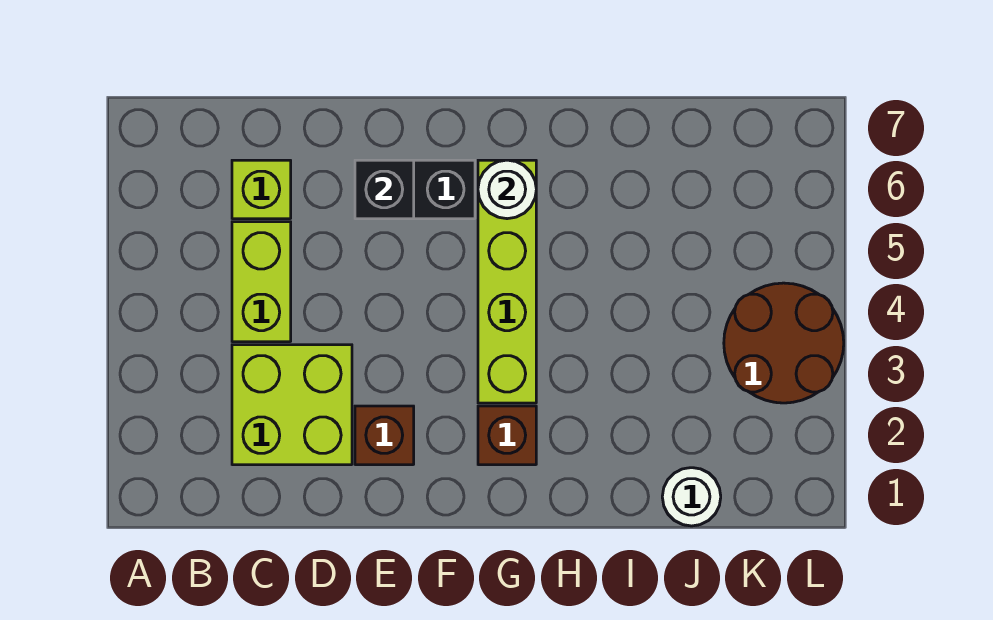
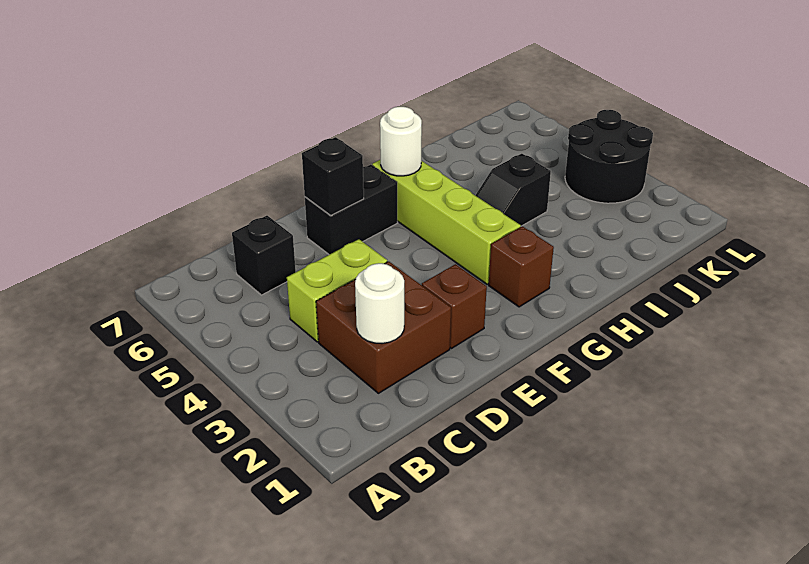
lime brick C2:D3 level 1 -> brown brick C2:D3 level 1
lime brick C4:C5 level 1 -> lime brick C4:D4 level 1
lime brick C6 level 1 -> black brick C6 level 1
none -> black slope H4:I4 level 1 top I
white round brick J1 level 1 -> white round brick C2 level 2
brown round brick K3:L4 level 1 -> black round brick K3:L4 level 1

